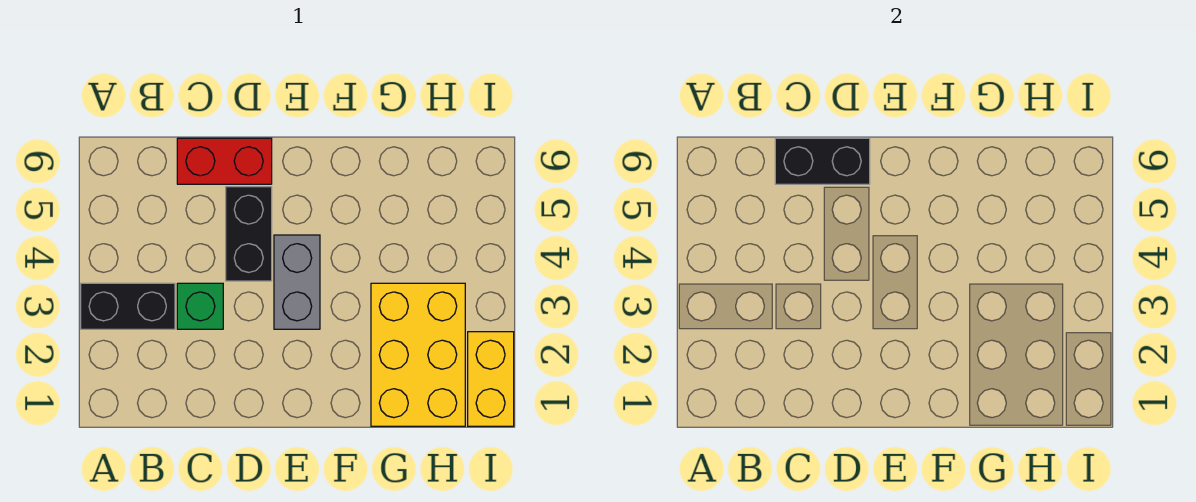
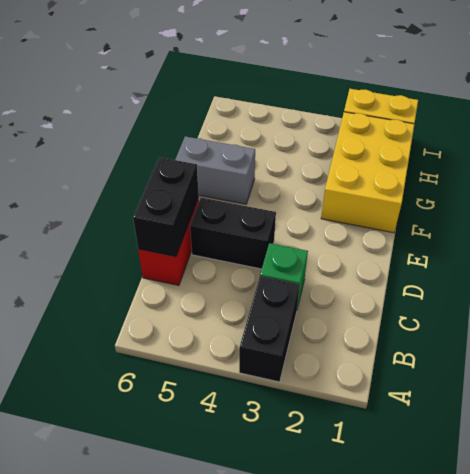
grey brick E3:E4 level 1 -> grey brick F5:F6 level 1
yellow brick G1:H3 level 1 -> yellow brick F1:H2 level 1

